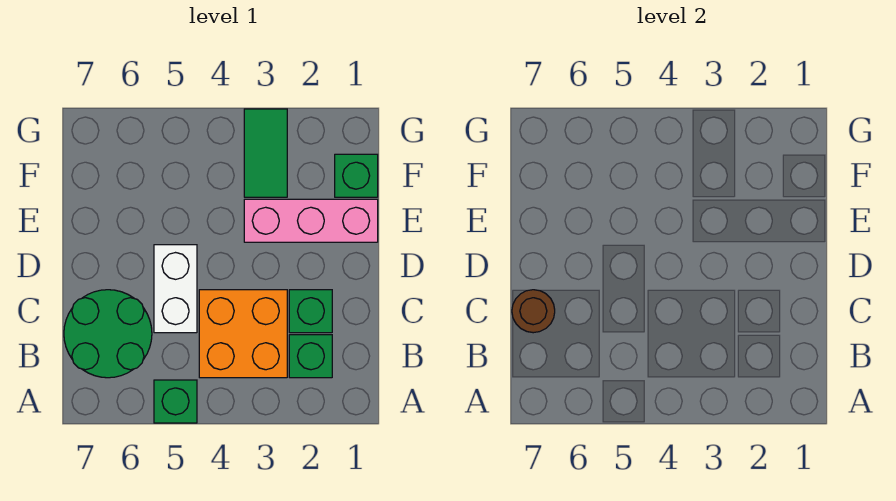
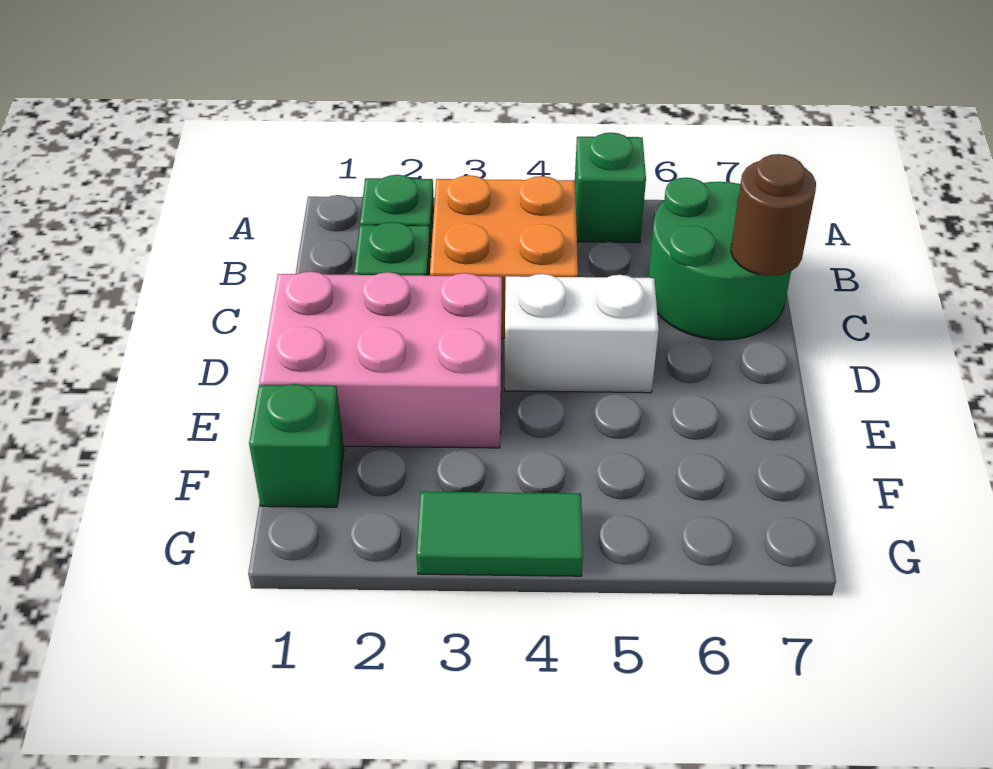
white brick C5:D5 level 1 -> white brick D4:D5 level 1
pink brick E1:E3 level 1 -> pink brick D1:E3 level 1
green tile F3:G3 level 1 -> green tile G3:G4 level 1

